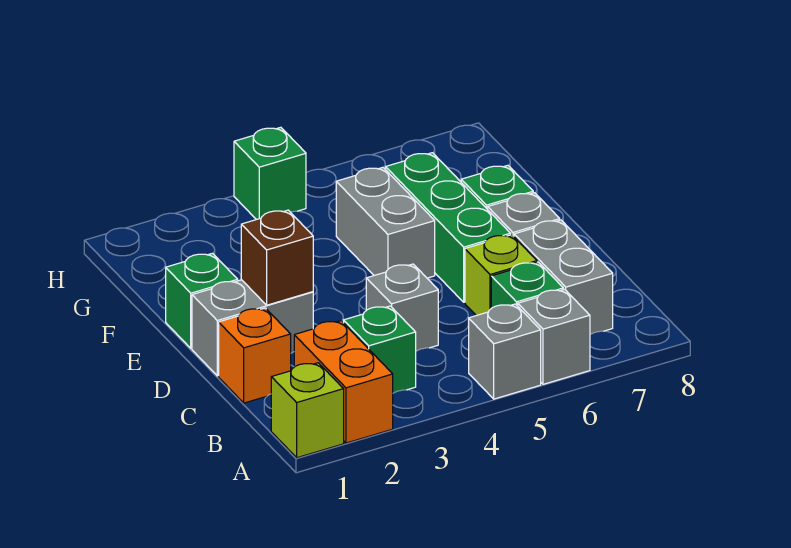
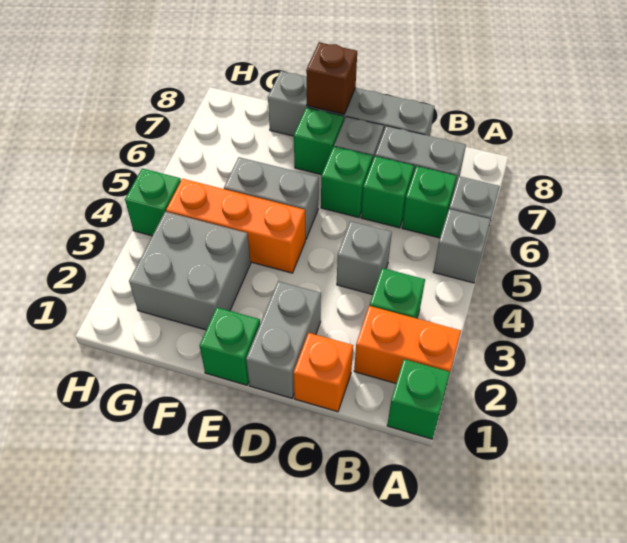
lime brick A1 level 1 -> green brick A1 level 1
lime brick C6 level 1 -> green brick C6 level 1
none -> grey brick C8:F8 level 1
brown brick D2 level 2 -> brown brick E8 level 2
green brick D6:F6 level 1 -> green brick D6 level 1
none -> orange brick E4:G4 level 1
none -> grey brick F2:G3 level 1

